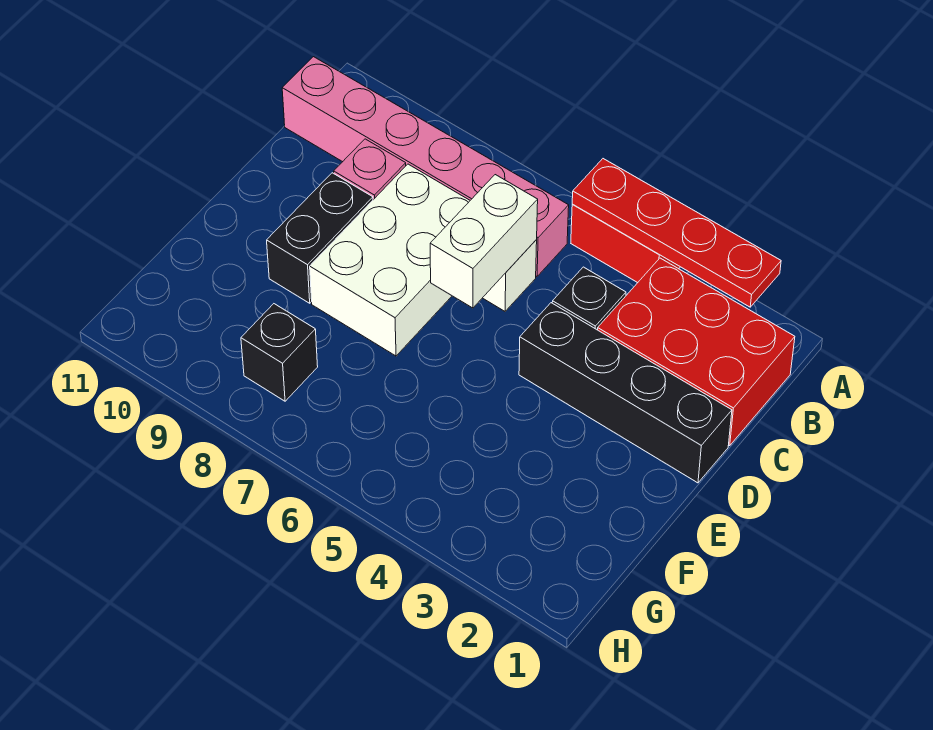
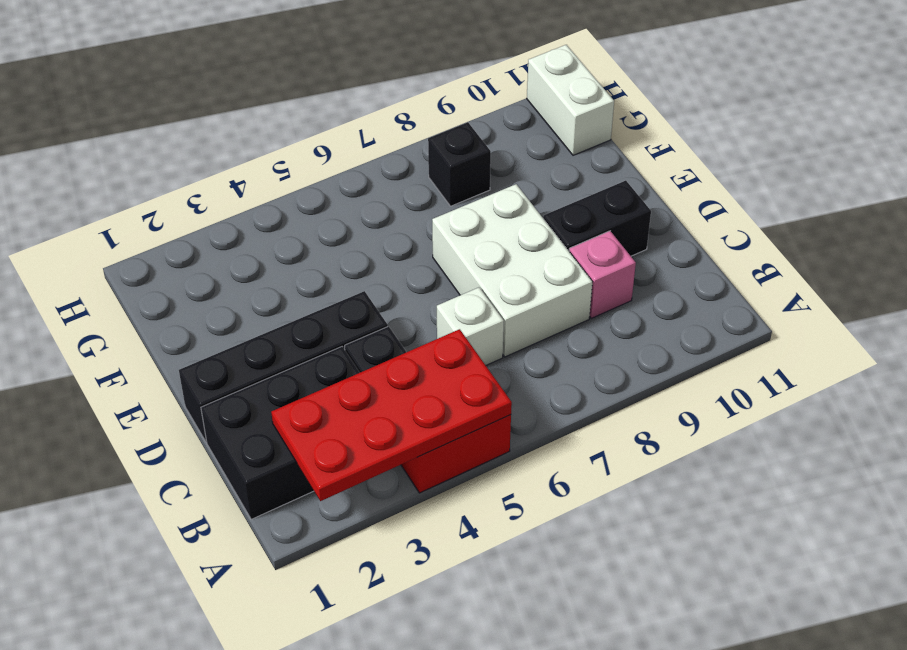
red plate A2:A5 level 2 -> red plate A2:B5 level 2
red brick B1:C3 level 1 -> black brick B1:C3 level 1
pink brick B6:B11 level 1 -> none
white brick C6:D6 level 2 -> white brick G11:H11 level 1
black brick D9:E9 level 1 -> black brick D9:D10 level 1

